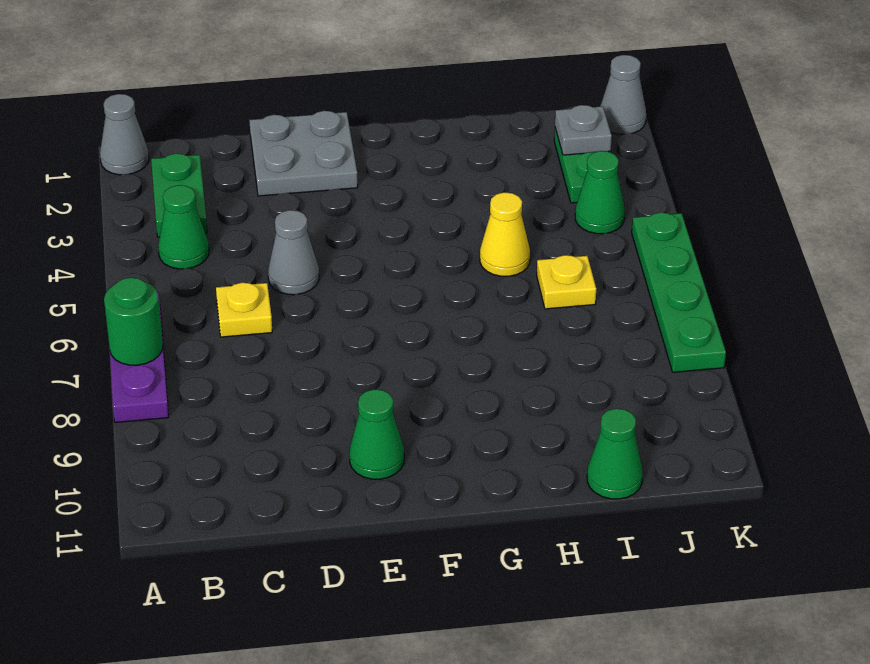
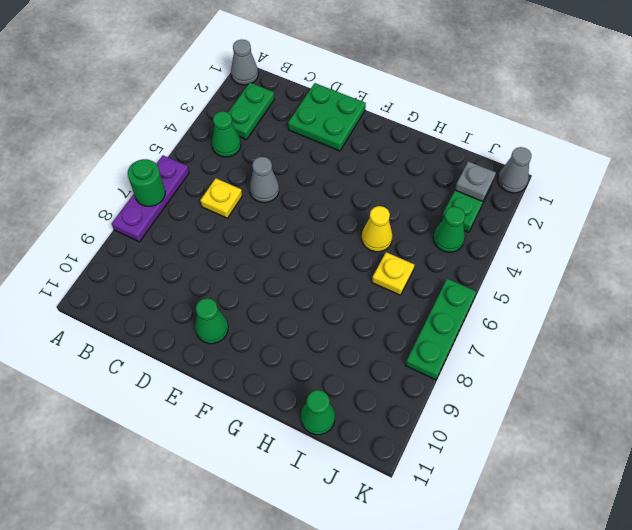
grey plate D1:E2 level 1 -> green plate D1:E2 level 1
green plate K5:K8 level 1 -> green plate K6:K8 level 1

